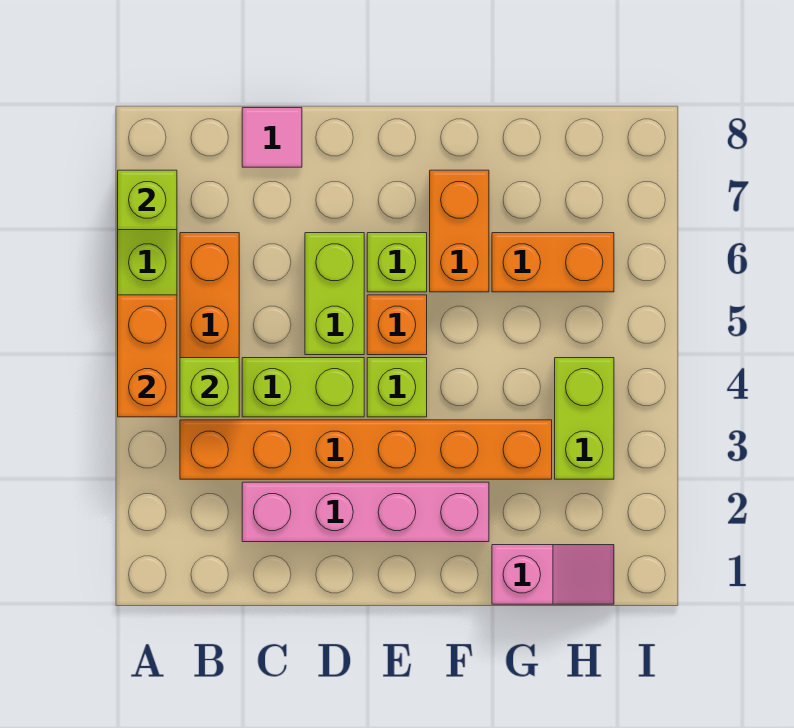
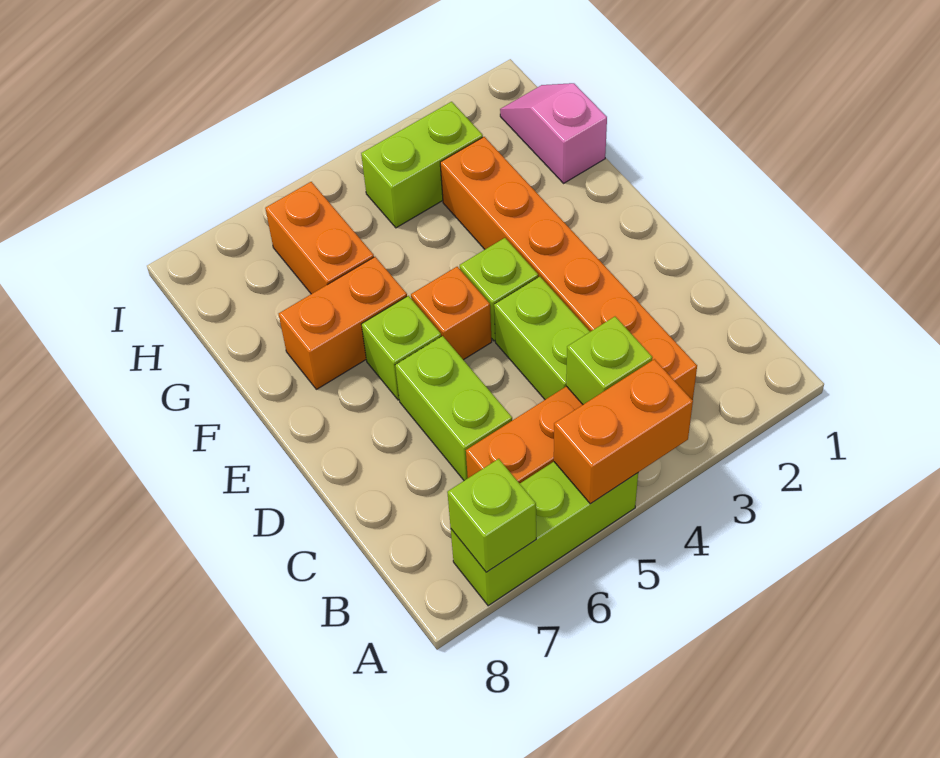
pink brick C2:F2 level 1 -> none
pink tile C8 level 1 -> none
lime brick D5:D6 level 1 -> lime brick C6:D6 level 1

